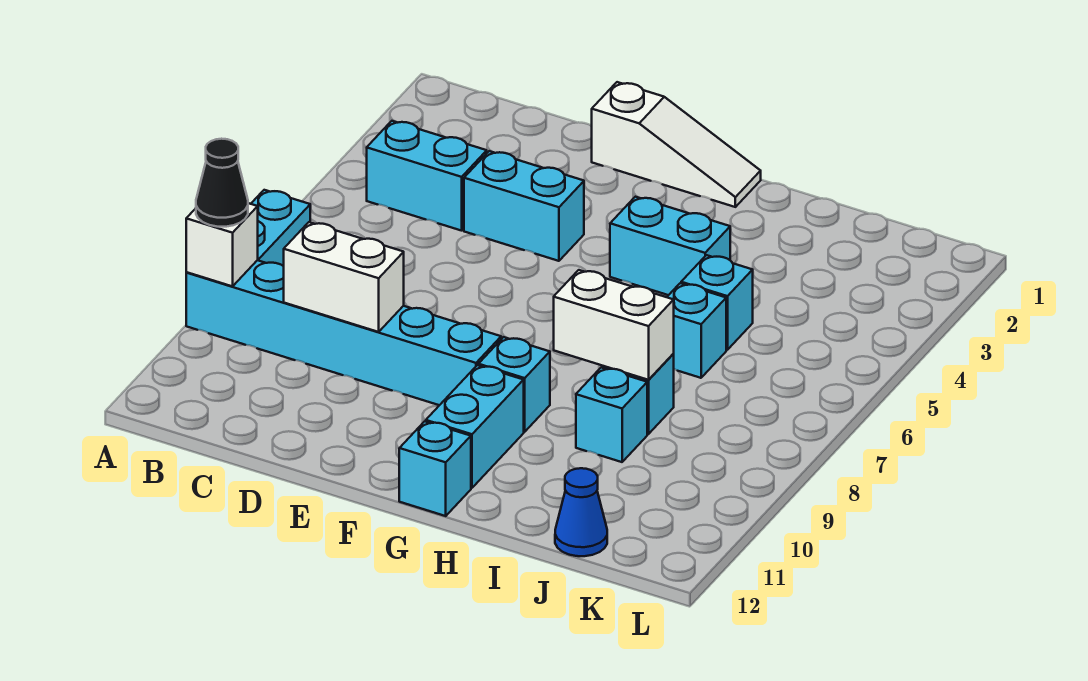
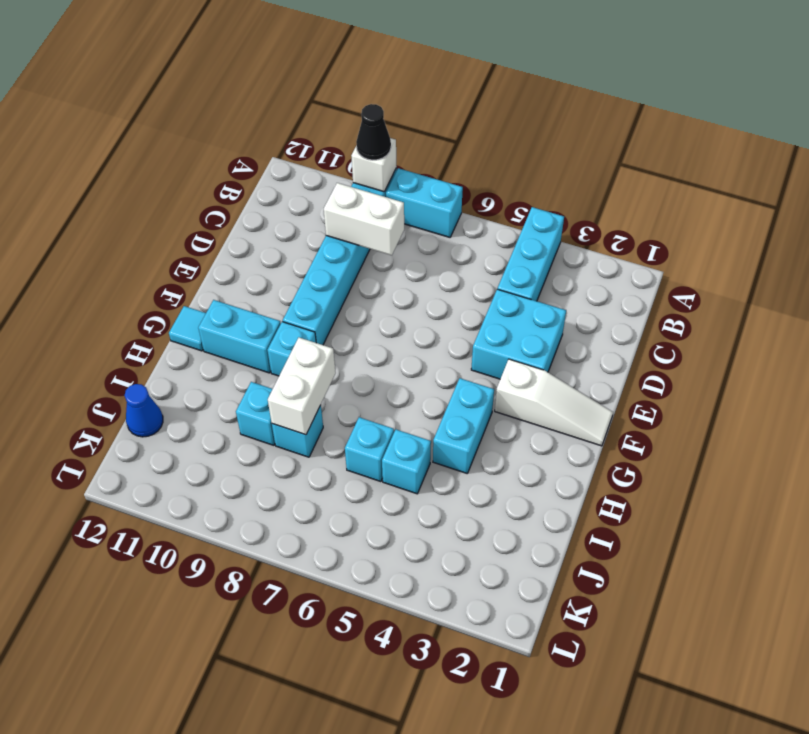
cyan brick B4:C4 level 1 -> cyan brick A4:C4 level 1
white brick C9:D9 level 2 -> white brick C8:C9 level 2
cyan brick D4:E4 level 1 -> cyan brick D3:E4 level 1
white slope E1:G1 level 1 top E -> white slope F1:F3 level 1 top 3
cyan brick G12 level 1 -> cyan tile G12 level 1

